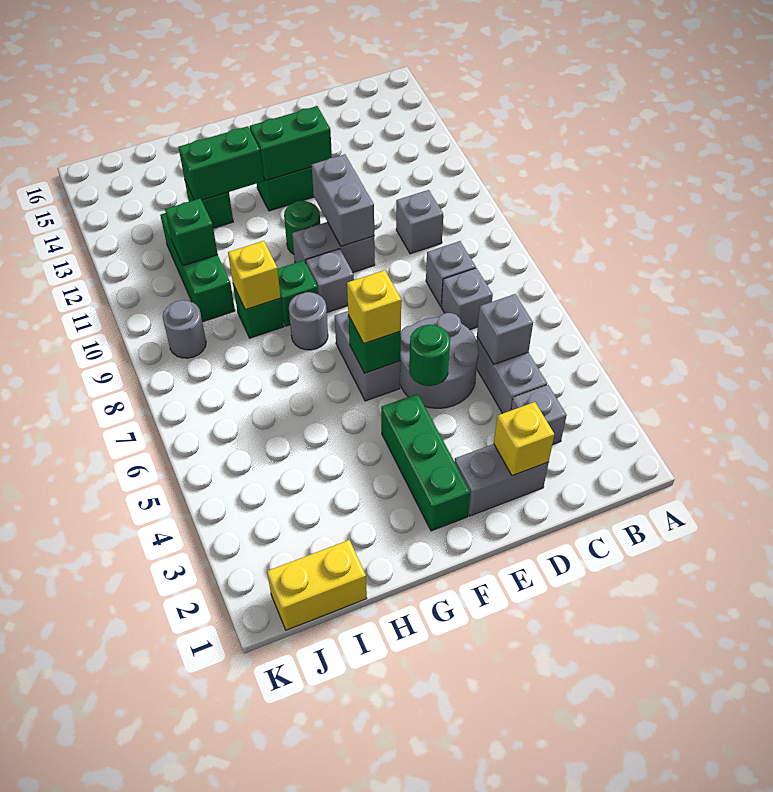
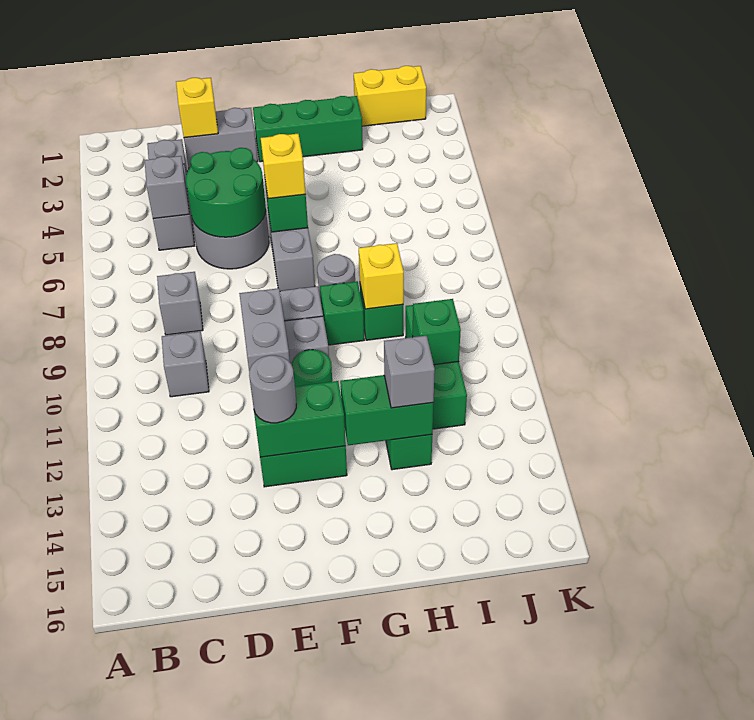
grey brick C7 level 1 -> grey brick H13 level 3
green round brick E5 level 2 -> green round brick D5:E6 level 2
green brick F2:F4 level 1 -> green brick F2:H2 level 1
grey round brick J9 level 1 -> grey round brick E13 level 3

